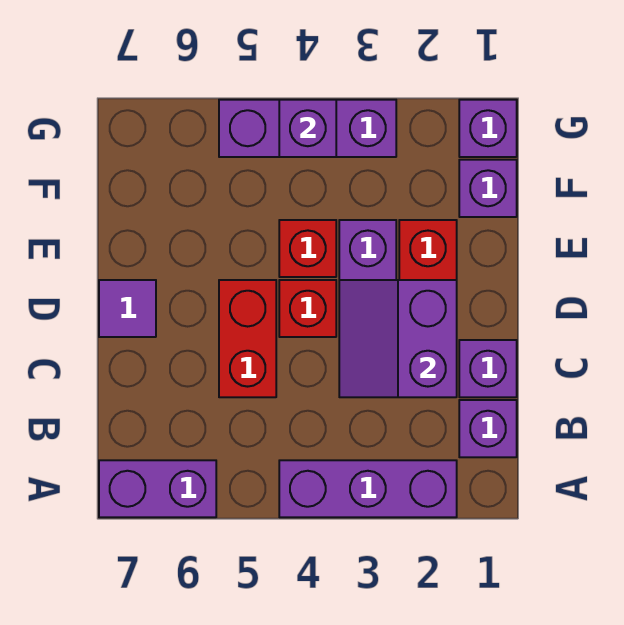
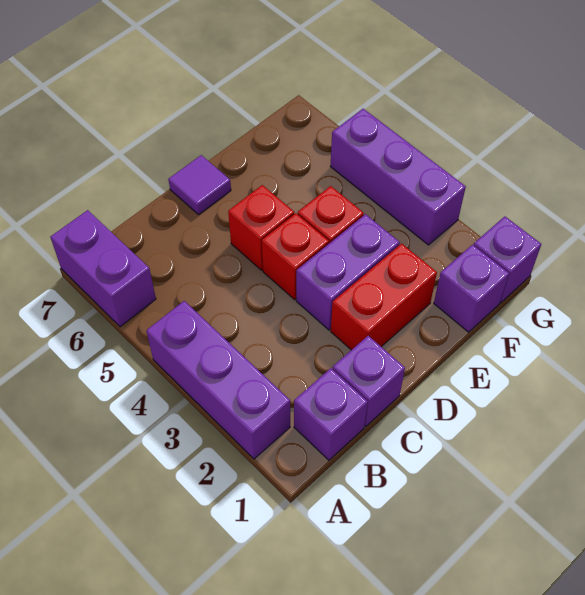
purple slope C2:D3 level 2 top 2 -> none
red brick C5:D5 level 1 -> red brick D5 level 1
purple brick G4 level 2 -> none

